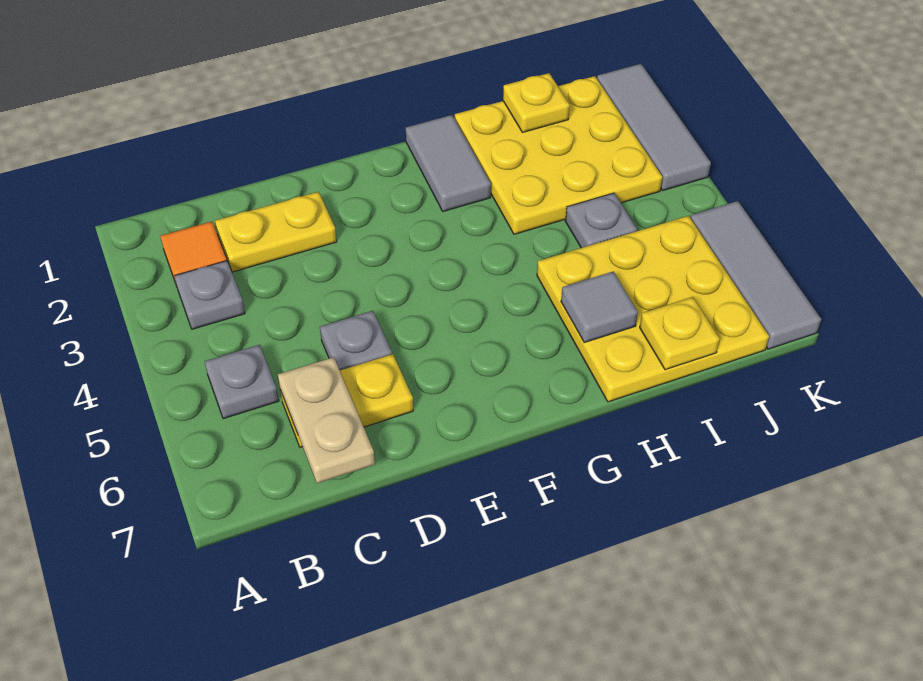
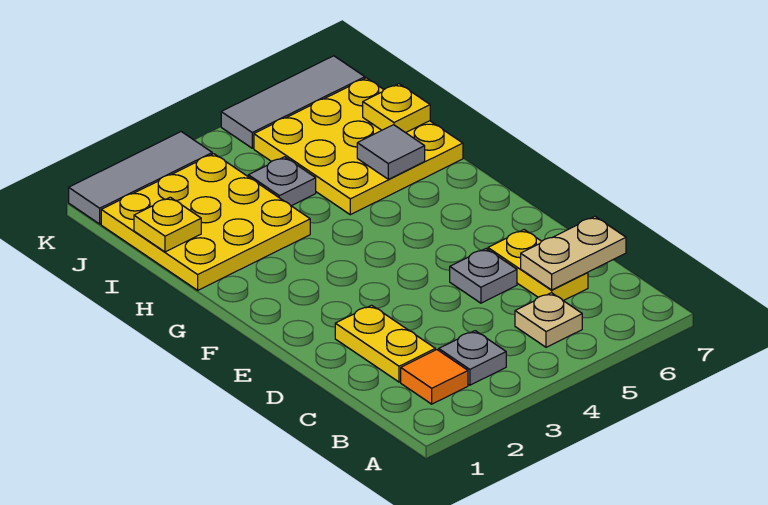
grey plate B5 level 1 -> tan plate B5 level 1
grey tile G1:G2 level 1 -> none

